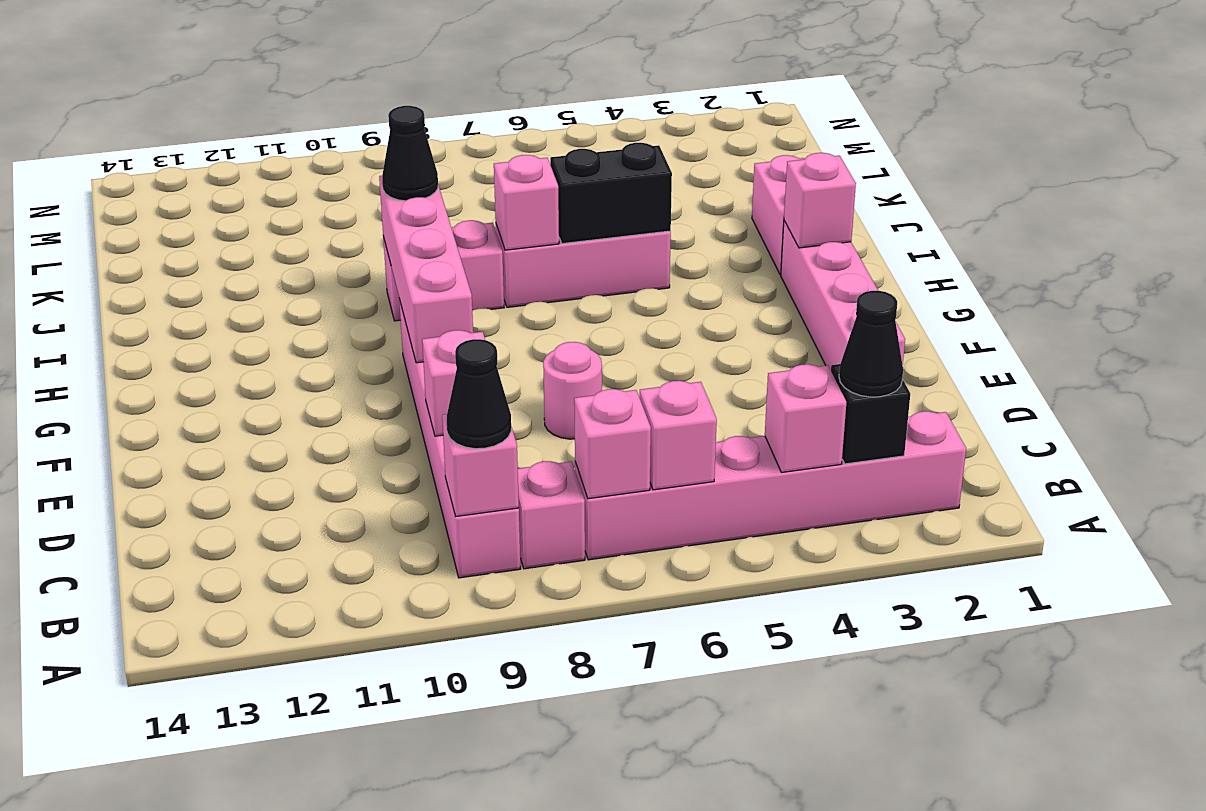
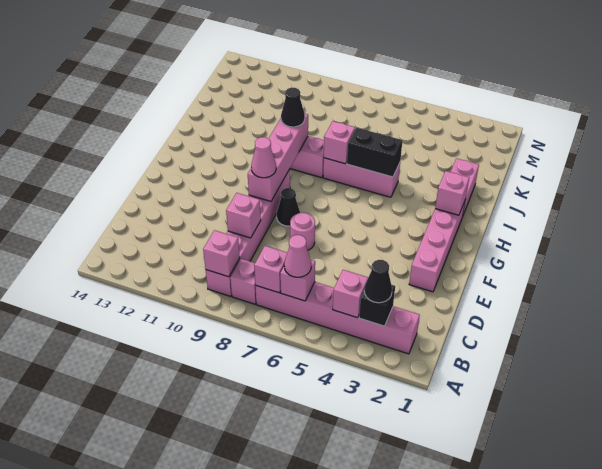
none -> pink cone B6 level 3
black cone B9 level 3 -> black cone F8 level 1
none -> pink cone F9 level 3

